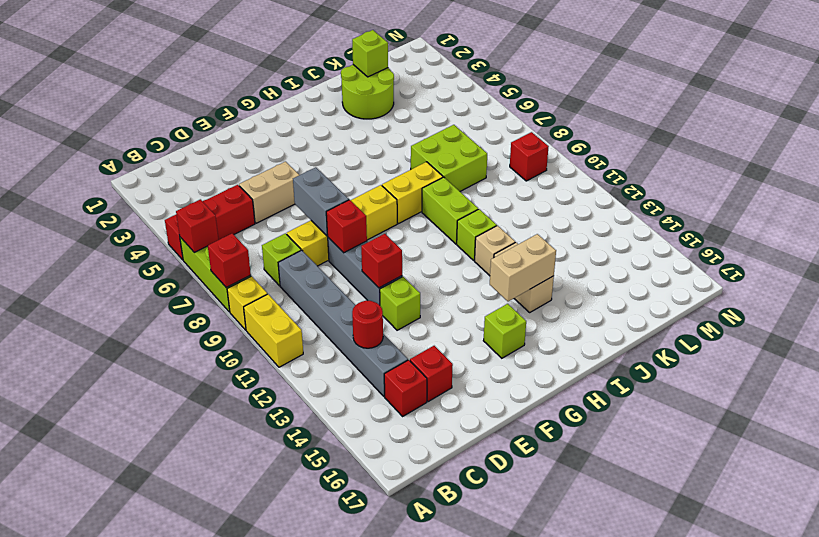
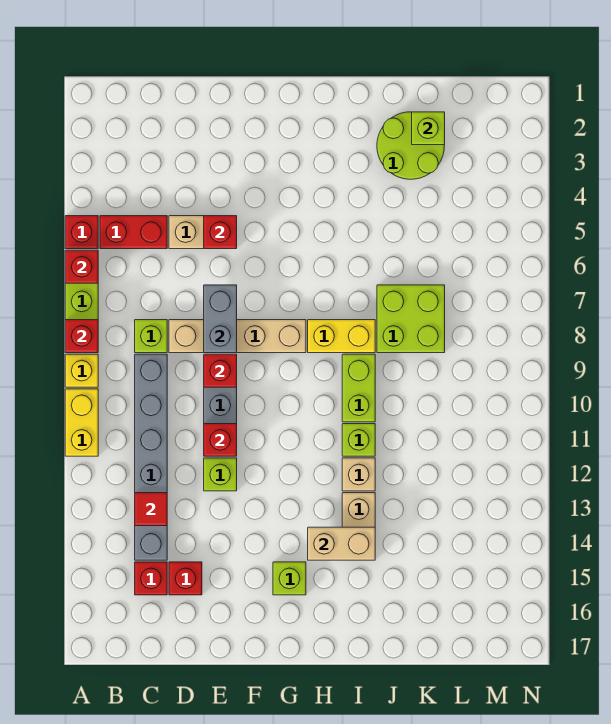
red round brick C13 level 2 -> red tile C13 level 2
yellow brick D8:G8 level 1 -> tan brick D8:G8 level 1
red brick M9 level 1 -> red brick E5 level 2

